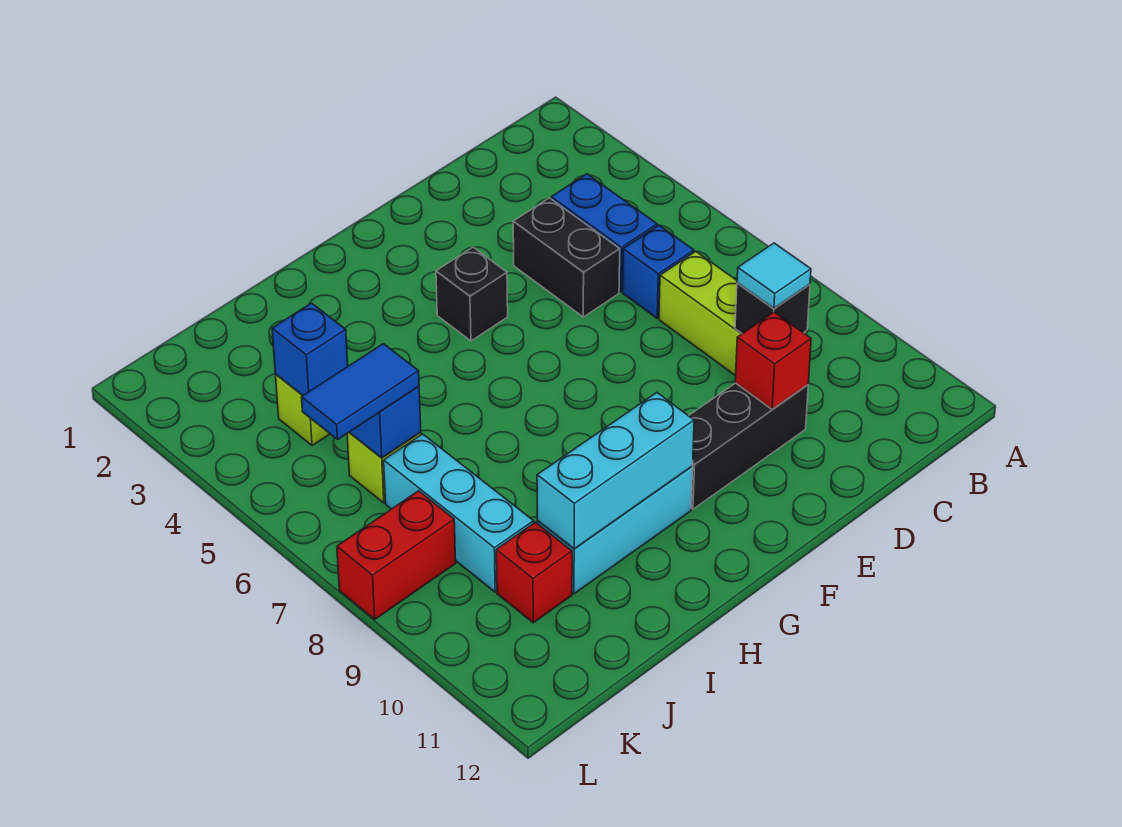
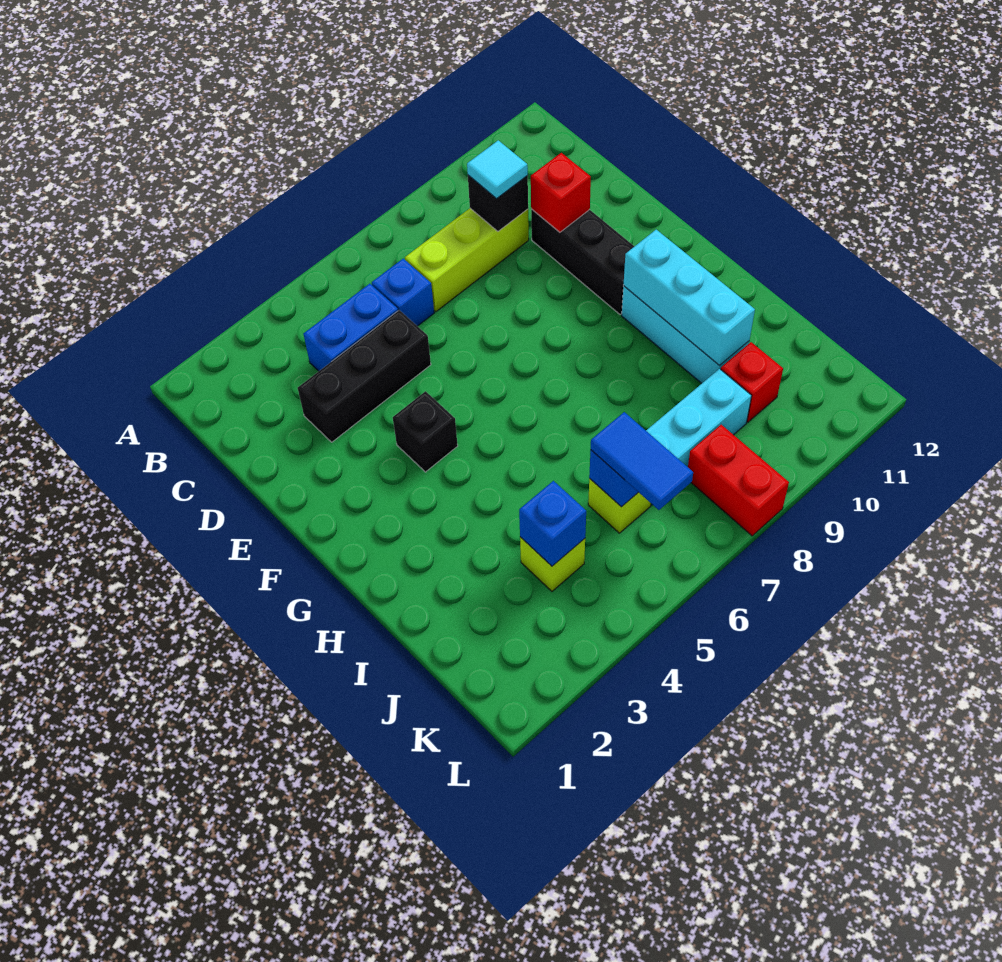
black brick D4:D5 level 1 -> black brick D3:D5 level 1

